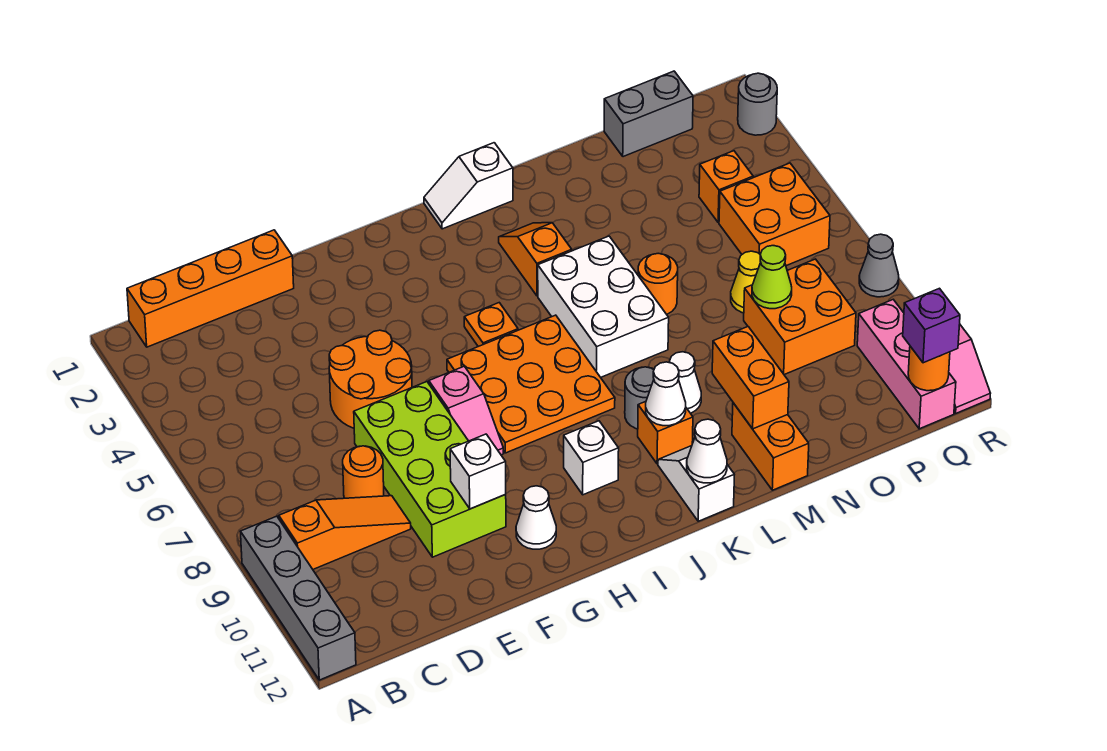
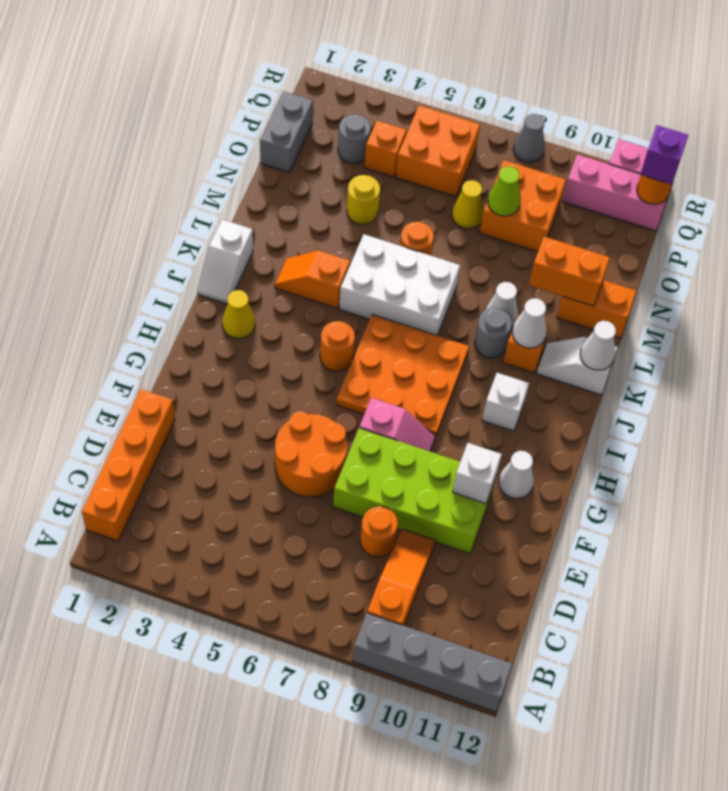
none -> yellow cone I2 level 1
orange plate I5 level 1 -> orange round brick I5 level 1
none -> yellow round brick N4 level 1
grey round brick R2 level 1 -> grey round brick P3 level 1

